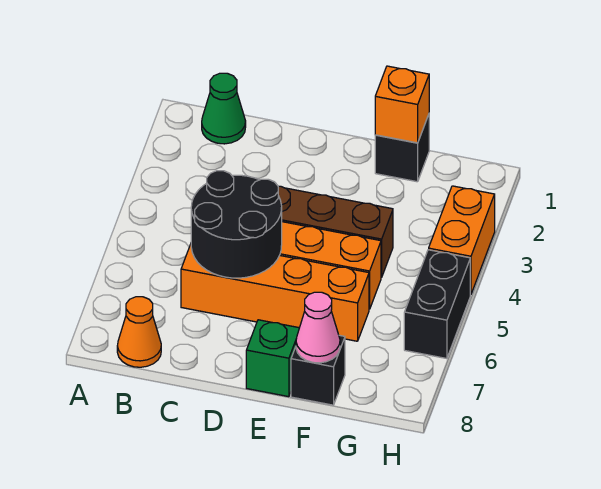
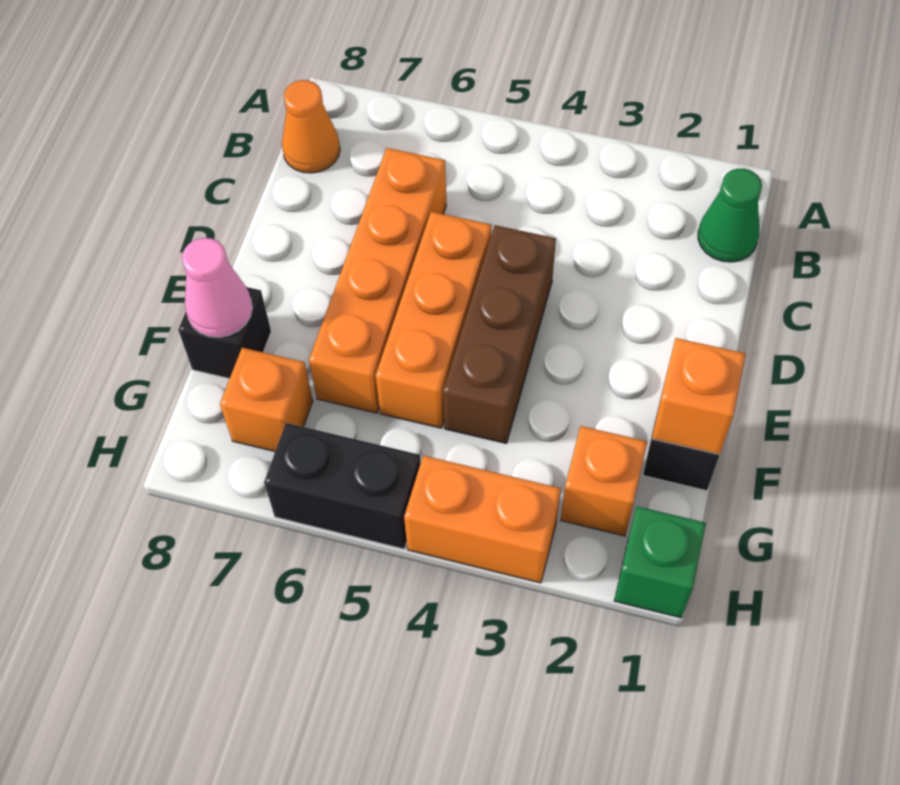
black round brick C5:D6 level 2 -> none
green brick E8 level 1 -> green brick H1 level 1
none -> orange brick G2 level 1
none -> orange brick G7 level 1

